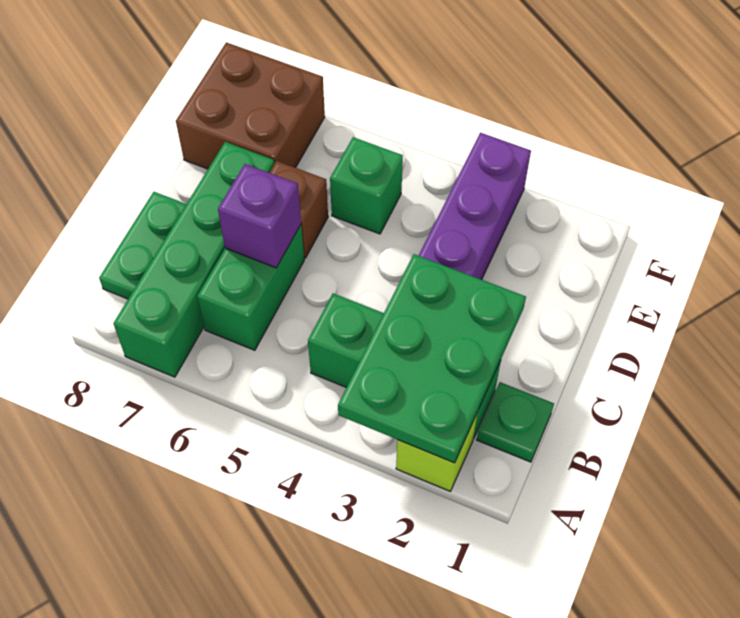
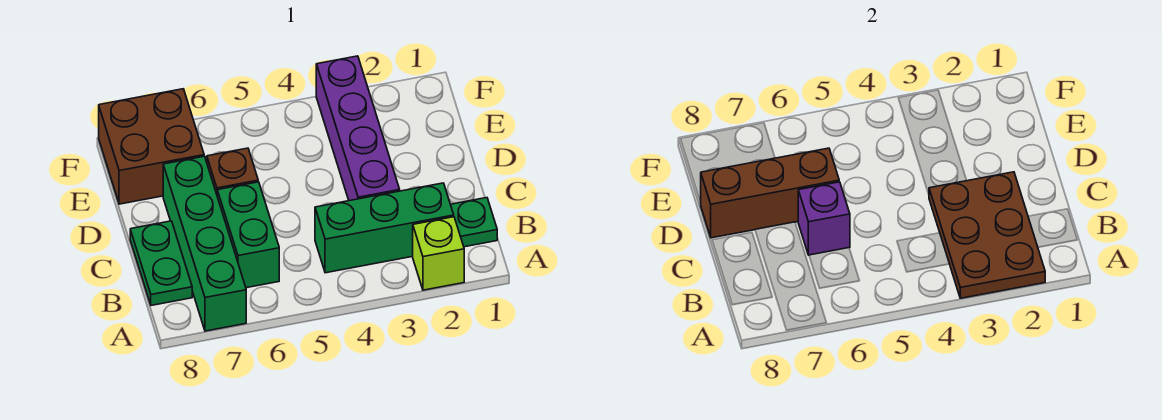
green plate A2:C3 level 2 -> brown plate A2:C3 level 2
none -> brown brick D6:D8 level 2
green brick E5 level 1 -> none

